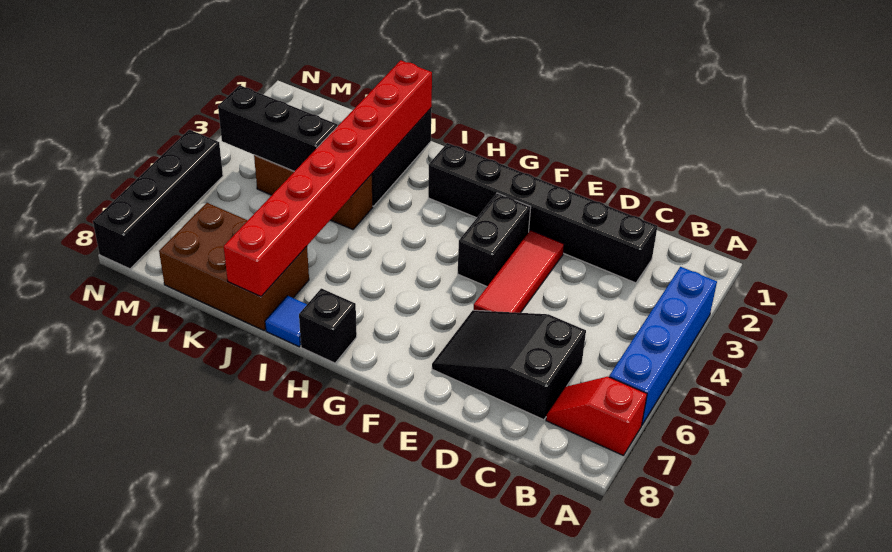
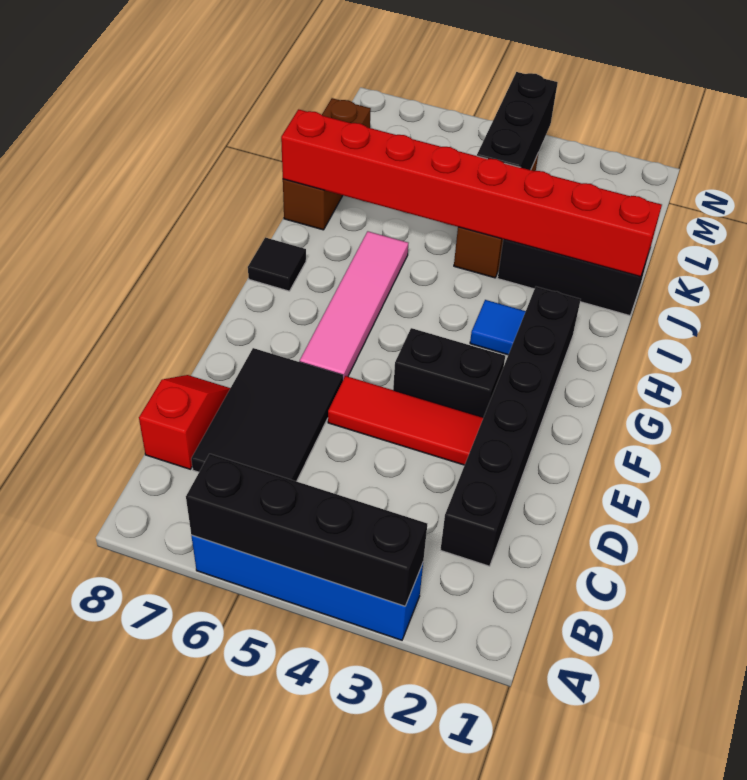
red slope A7:B7 level 1 top A -> red slope C8:D8 level 1 top C
black slope C6:E7 level 1 top C -> black tile C6:E7 level 1
none -> pink tile F6:I6 level 1
black brick H8 level 1 -> black tile H8 level 1
blue tile I8 level 1 -> blue tile H3 level 1
brown brick J7:L8 level 1 -> brown brick J8:L8 level 1
black brick N5:N8 level 1 -> black brick A3:A6 level 2

